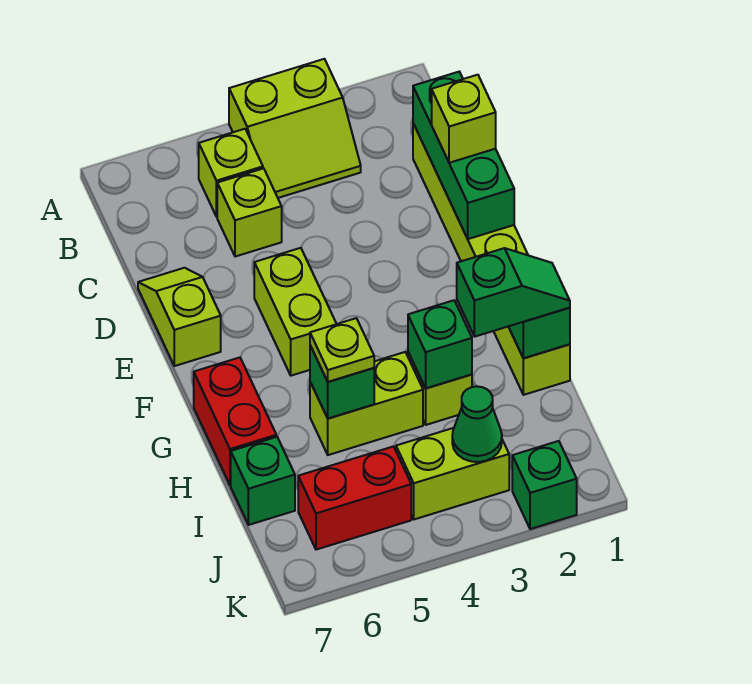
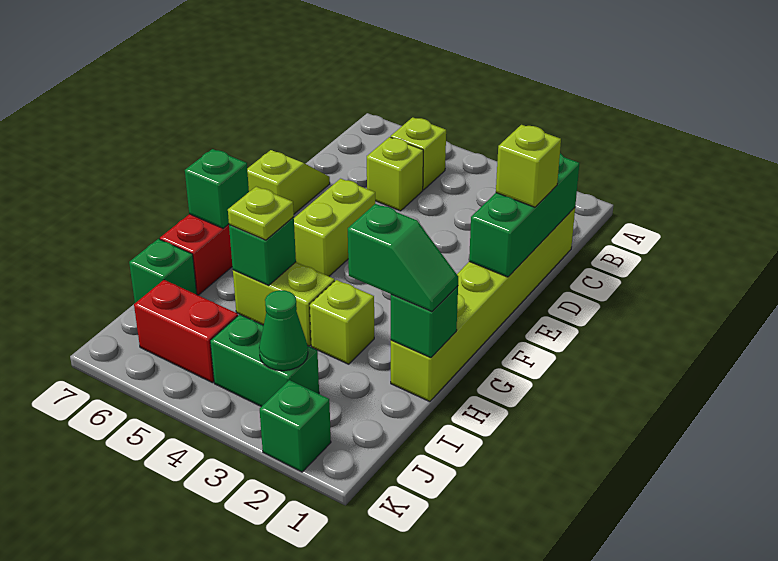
lime slope A3:B4 level 1 top A -> none
green brick H3 level 2 -> green brick G7 level 2
lime brick J3:J4 level 1 -> green brick J3:J4 level 1

